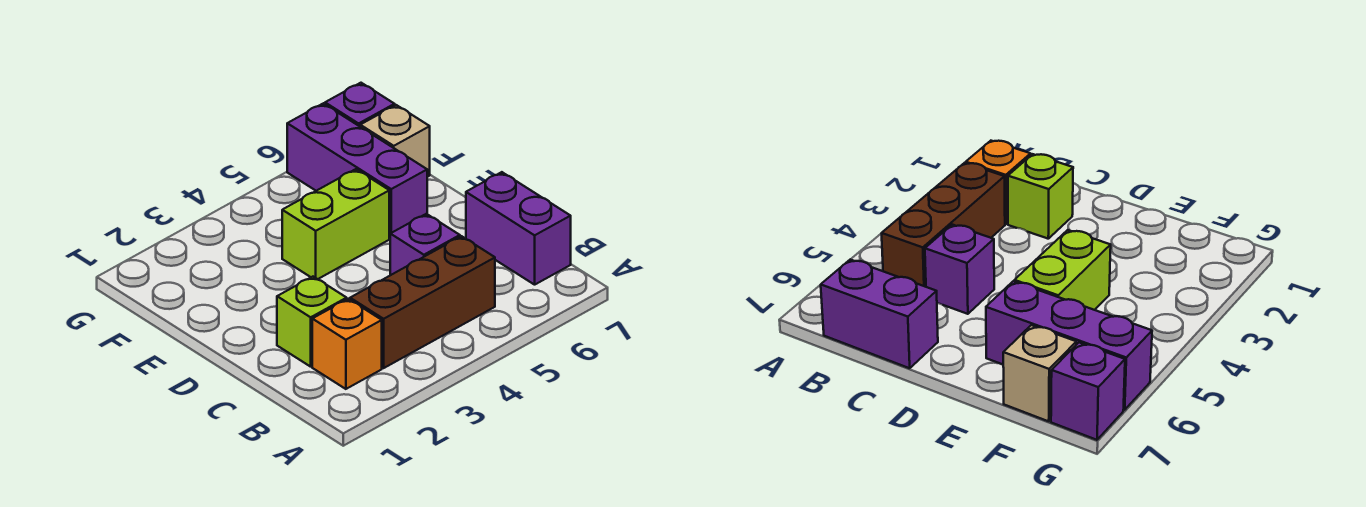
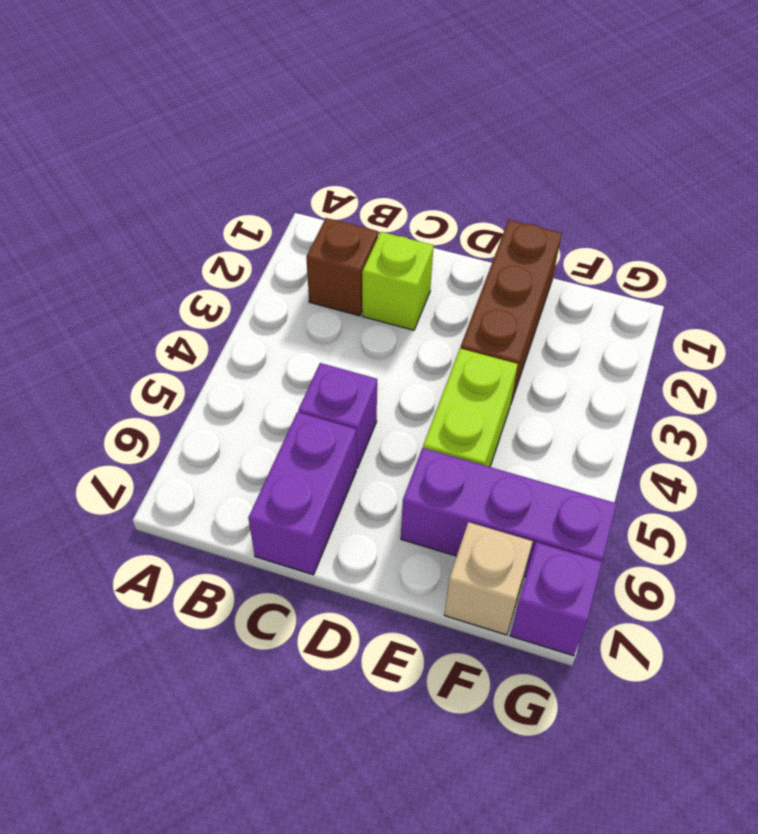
orange brick B2 level 1 -> brown brick B2 level 1
brown brick B3:B5 level 1 -> brown brick E1:E3 level 1
purple brick B7:C7 level 1 -> purple brick C6:C7 level 1

